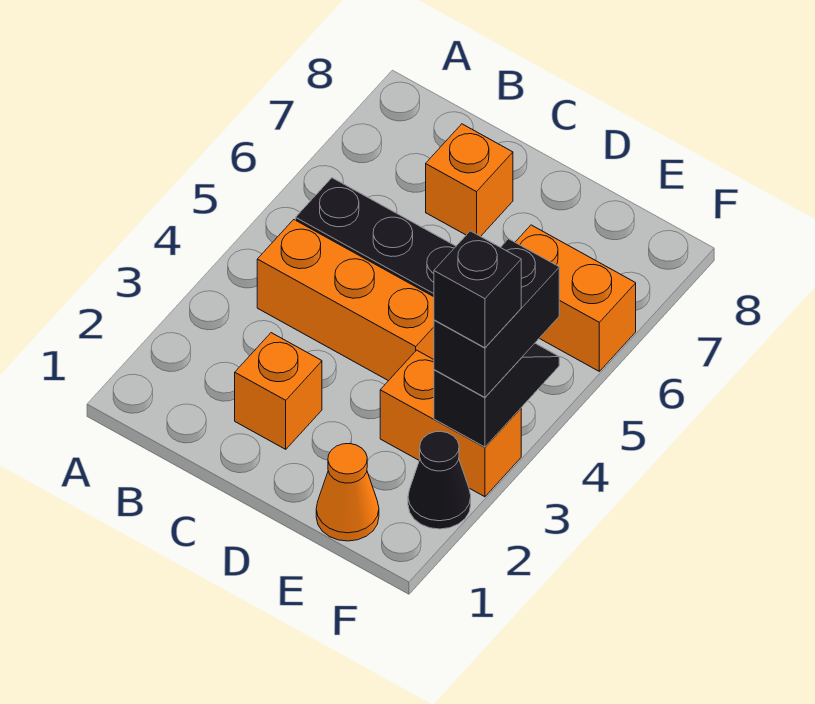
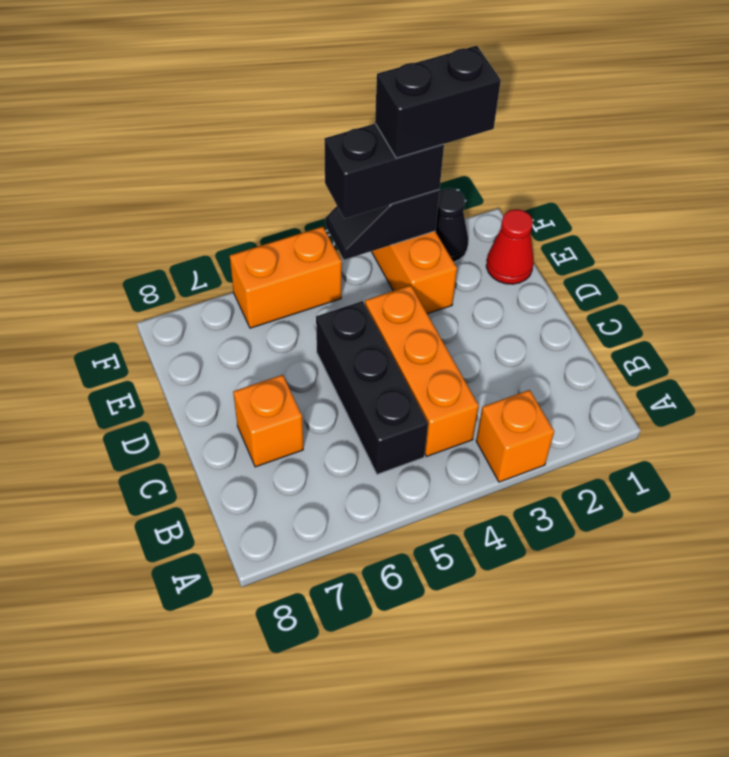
orange brick C2 level 1 -> orange brick A3 level 1
orange cone E1 level 1 -> red cone E1 level 1
orange brick E6:F6 level 1 -> orange brick F5:F6 level 1
black brick F3 level 4 -> black brick F2:F3 level 4

